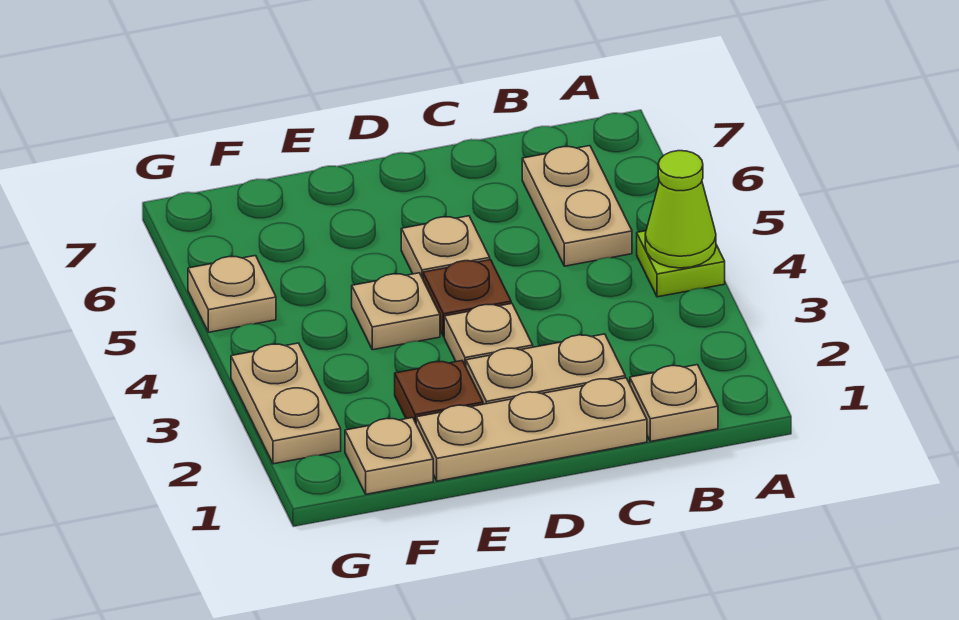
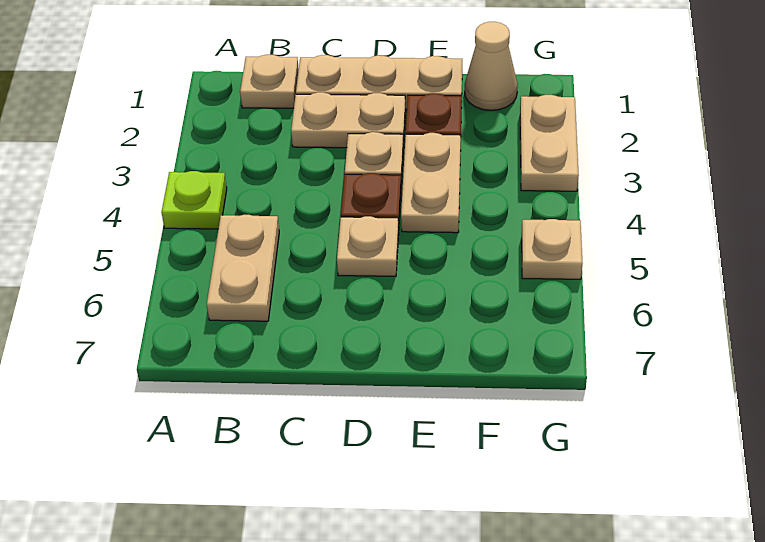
lime cone A4 level 2 -> none
tan plate E4 level 1 -> tan plate E3:E4 level 1
tan plate F1 level 1 -> tan cone F1 level 1

